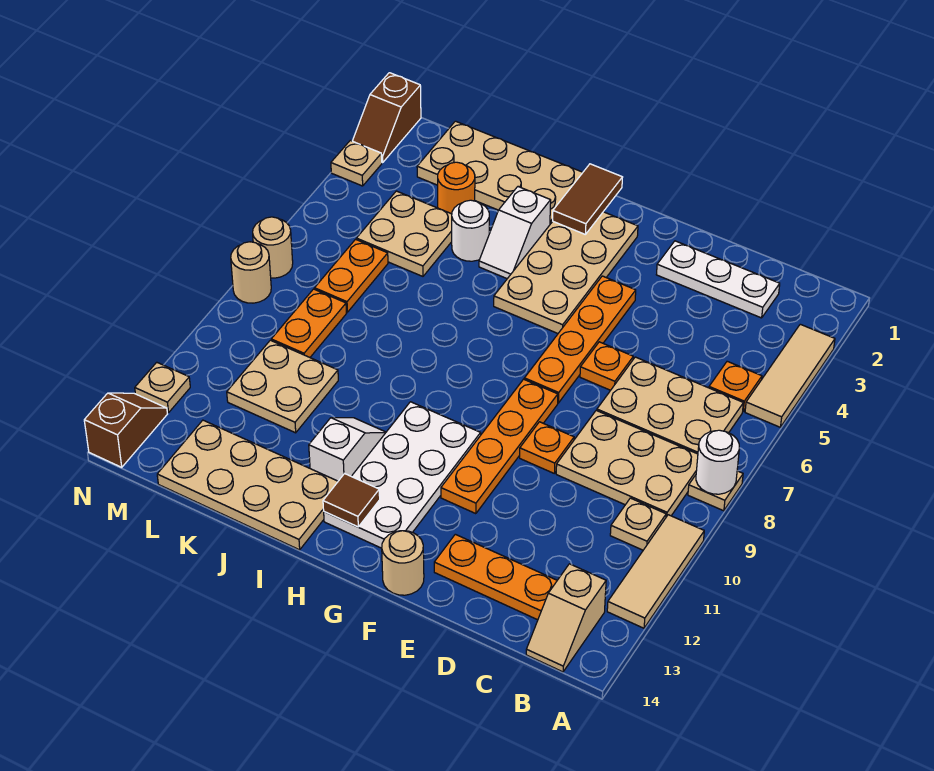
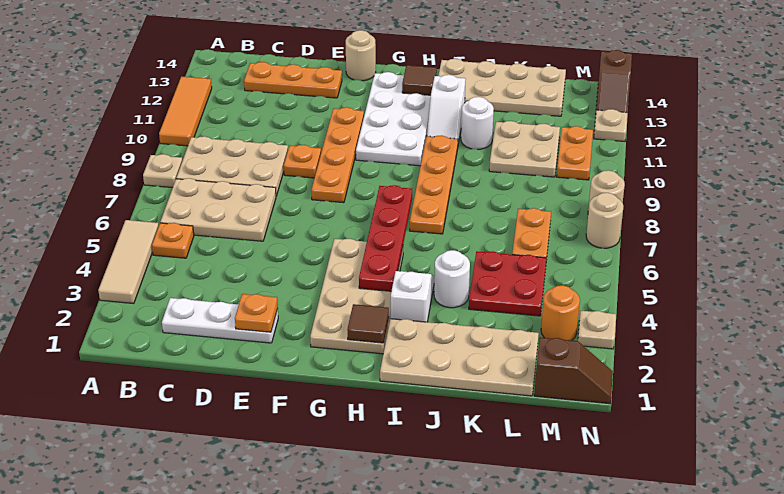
white round brick A8 level 2 -> white round brick J11 level 1
tan tile A10:A12 level 1 -> orange tile A10:A12 level 1
tan plate B10 level 1 -> none
tan slope B13:B14 level 1 top 13 -> none
orange plate E6 level 1 -> orange plate E2 level 2
orange plate F4:F7 level 1 -> orange plate I7:I10 level 1
brown tile H1:H2 level 2 -> brown tile H2 level 2
none -> red plate H4:H7 level 2
orange round brick K3 level 1 -> orange round brick M3 level 1
tan plate K4:L5 level 1 -> red plate K4:L5 level 1
orange plate L8:L9 level 1 -> orange plate M10:M11 level 1
brown slope N1:N2 level 1 top 1 -> brown slope M1:N1 level 1 top M

